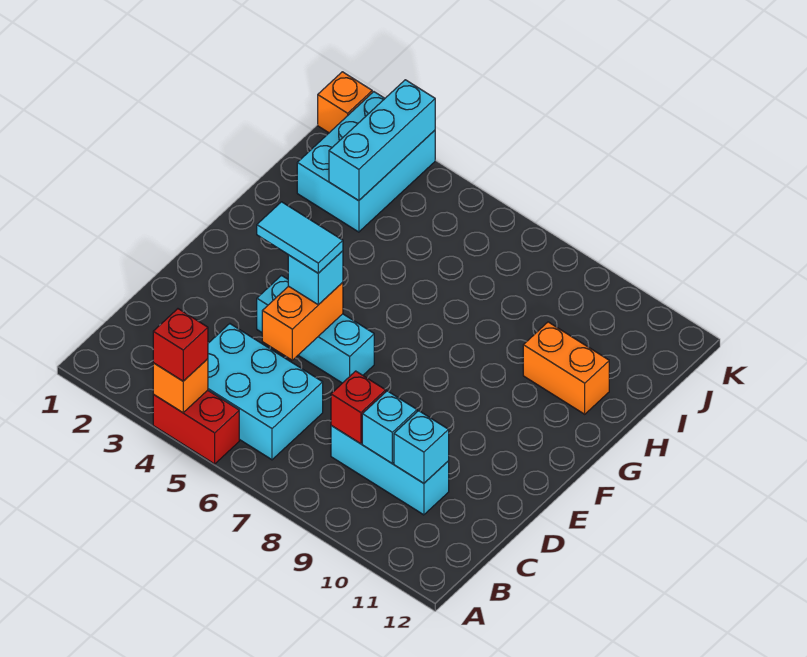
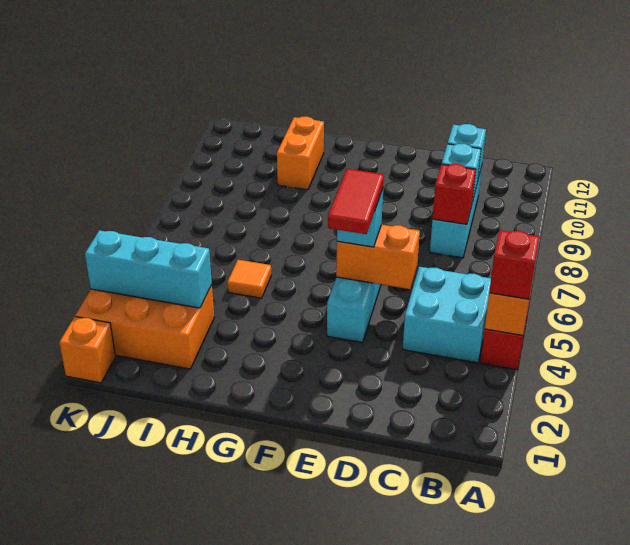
cyan brick B4:C6 level 1 -> cyan brick B4:C5 level 1
cyan tile E4:E5 level 4 -> red tile E4:E5 level 4
none -> orange tile H5 level 1
cyan brick I2:K3 level 1 -> orange brick I2:K3 level 1

